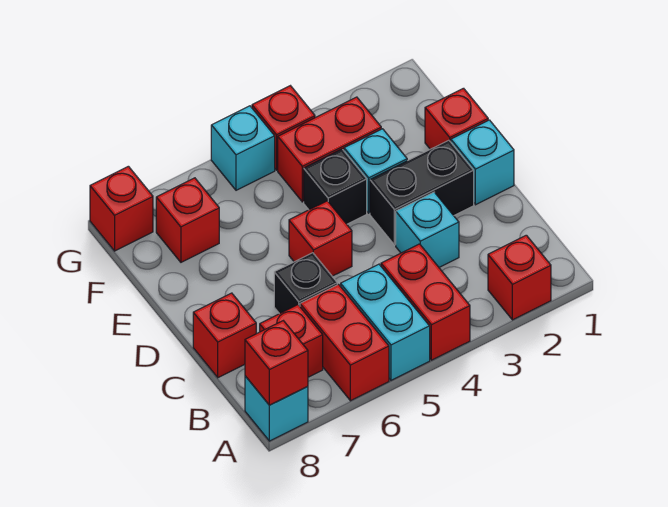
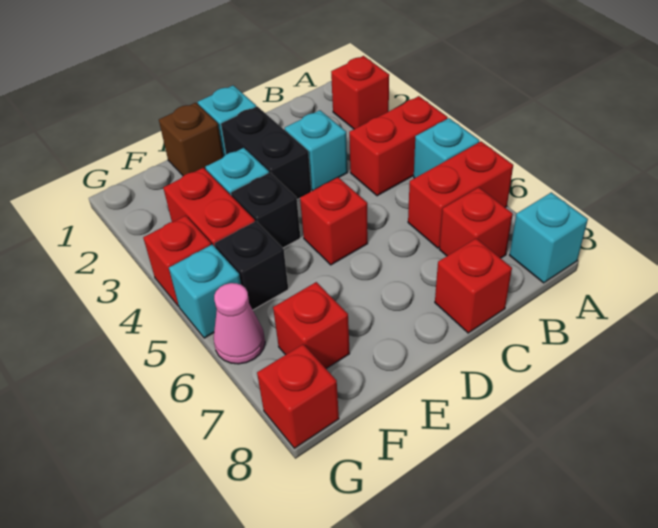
cyan brick A5:B5 level 1 -> cyan brick A5 level 1
red brick A8 level 2 -> none
black brick C6 level 1 -> black brick F5 level 1
red brick E1 level 1 -> brown brick E1 level 1
none -> pink cone G6 level 1

